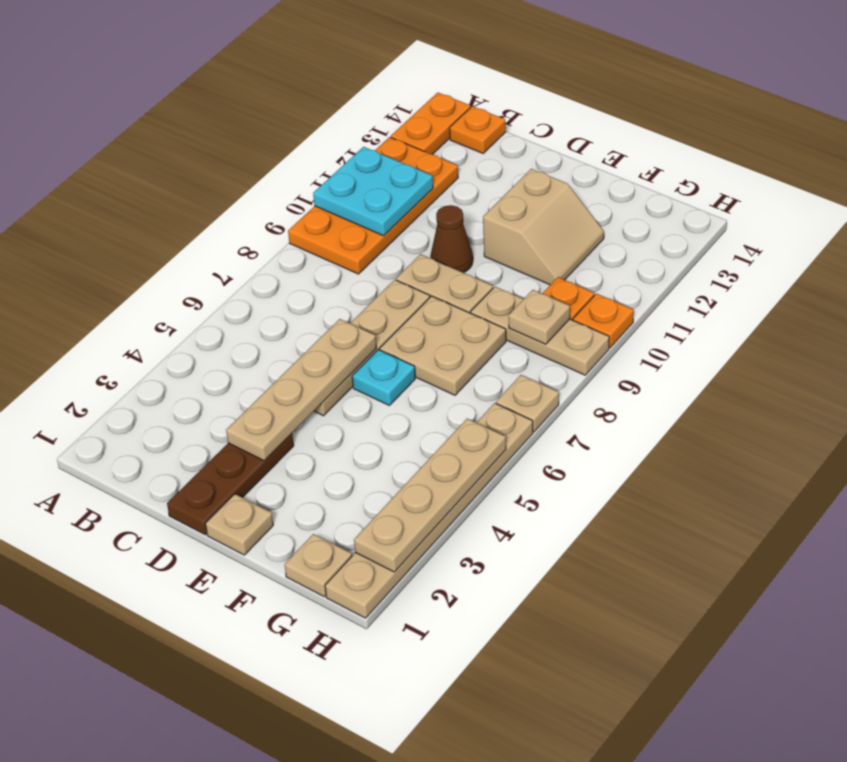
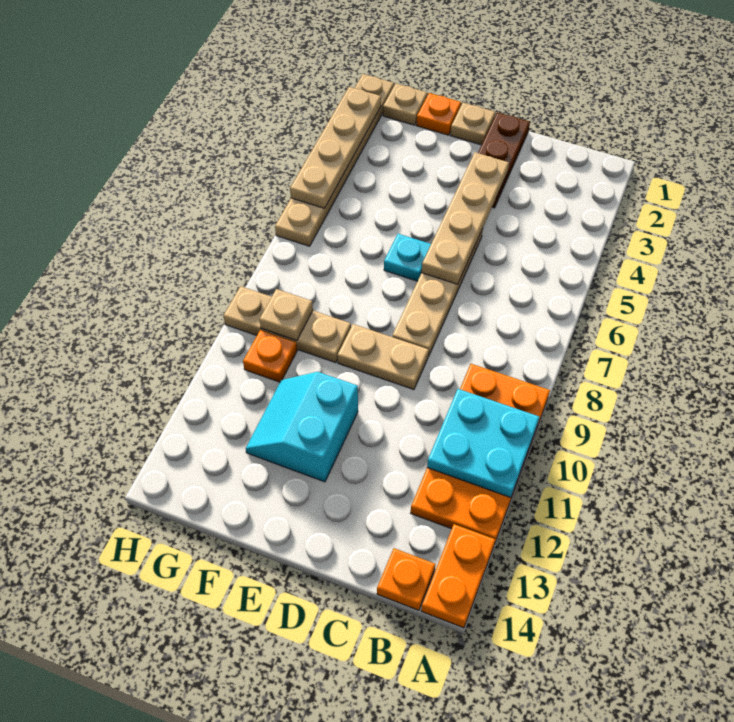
brown cone D10 level 1 -> none
tan plate E7:F8 level 1 -> none
tan slope E11:F12 level 1 top E -> cyan slope E11:F12 level 1 top E
tan plate H7 level 1 -> none
orange plate H10 level 1 -> orange plate F1 level 1

